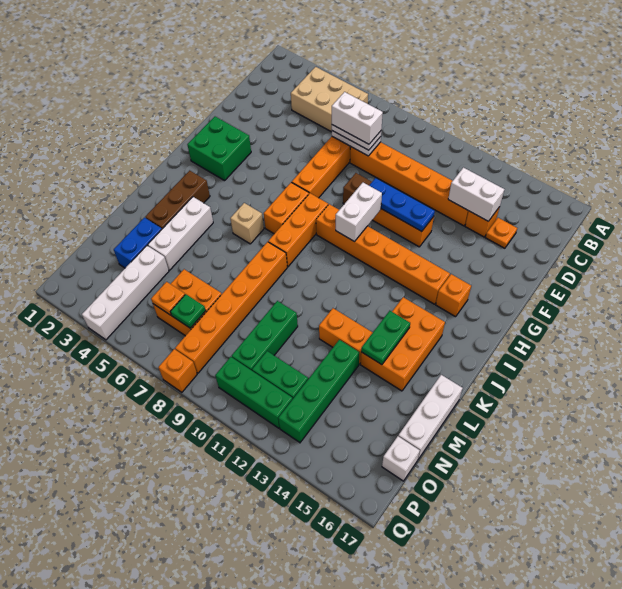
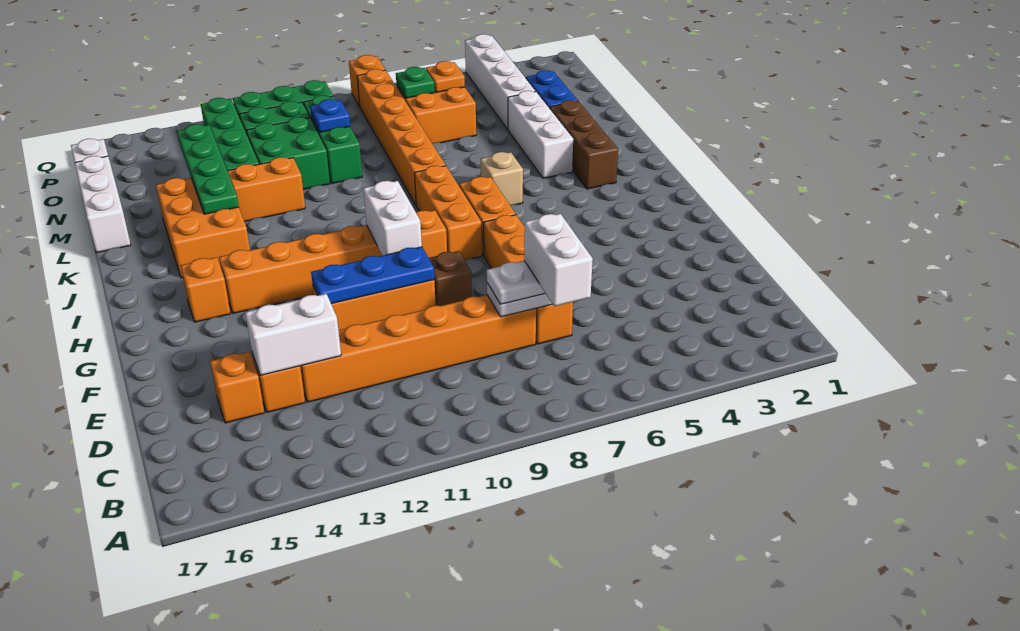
tan brick B4:C6 level 1 -> none
white brick D7:D8 level 4 -> white brick C7:D7 level 4
orange plate D15 level 1 -> orange brick D15 level 1
green brick G2:H3 level 1 -> green brick M11:N12 level 1
green plate K14:L14 level 2 -> green plate K14:N14 level 2
none -> blue plate N10 level 2

